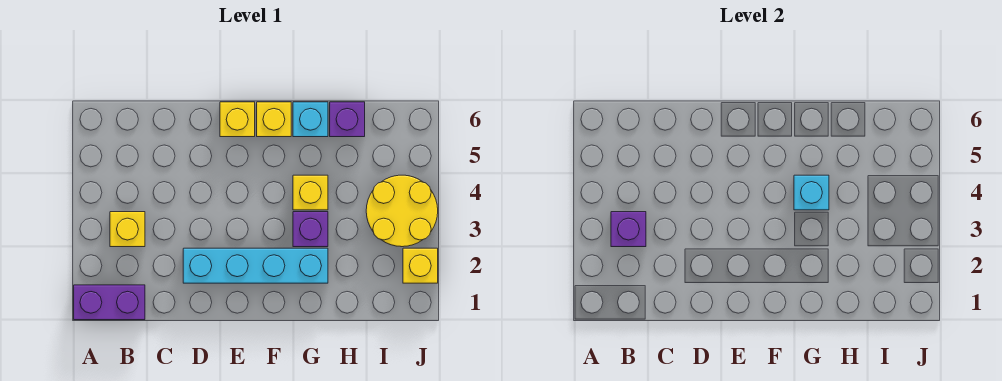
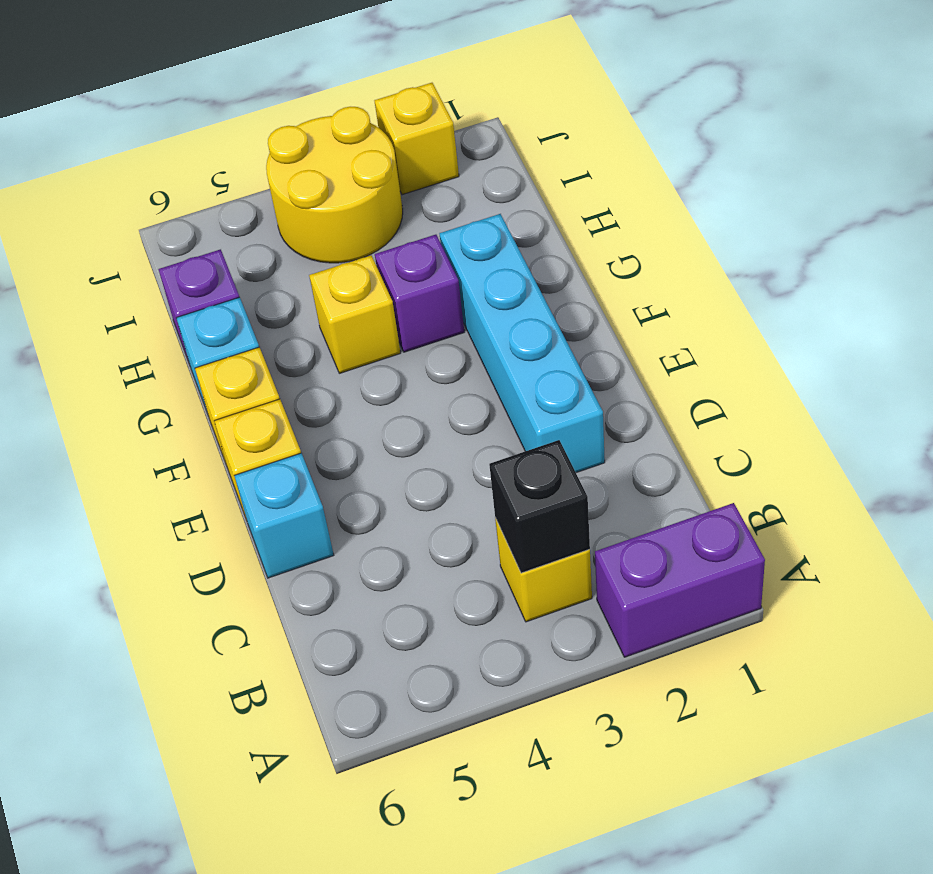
purple brick A1:B1 level 1 -> purple brick A1:A2 level 1
purple brick B3 level 2 -> black brick B3 level 2
cyan brick G4 level 2 -> cyan brick D6 level 1

